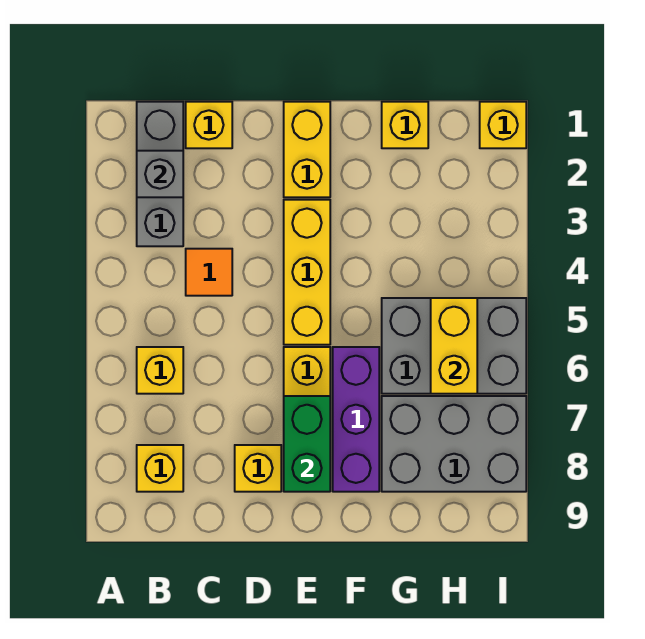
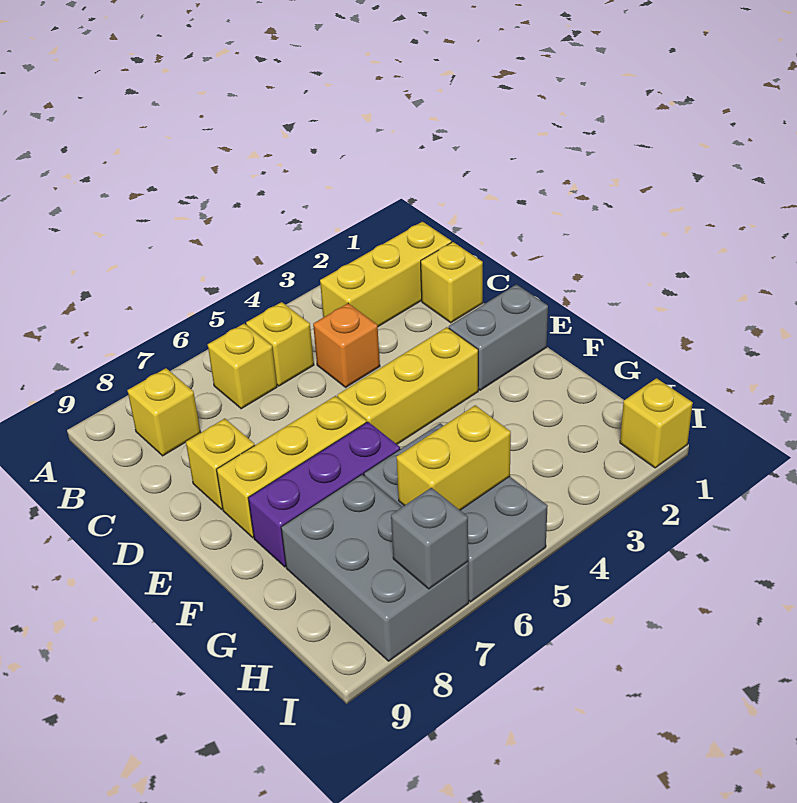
grey brick B1:B3 level 1 -> yellow brick B1:B3 level 1
grey brick B2 level 2 -> grey brick I7 level 2
orange tile C4 level 1 -> orange brick C4 level 1
yellow brick E1:E2 level 1 -> grey brick E1:E2 level 1
green brick E7:E8 level 2 -> none
yellow brick G1 level 1 -> yellow brick B5 level 1

